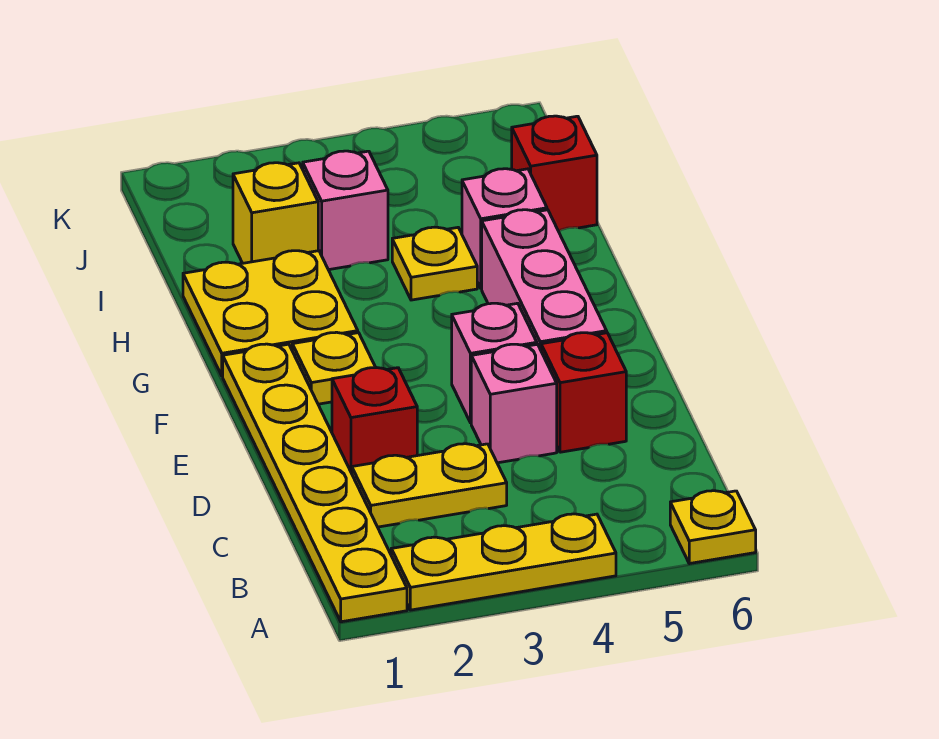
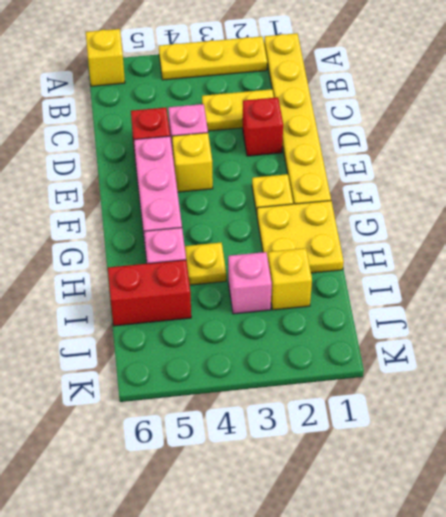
yellow plate A6 level 1 -> yellow brick A6 level 1
pink brick E4 level 1 -> yellow brick E4 level 1
red brick I6 level 1 -> red brick I5:I6 level 1

